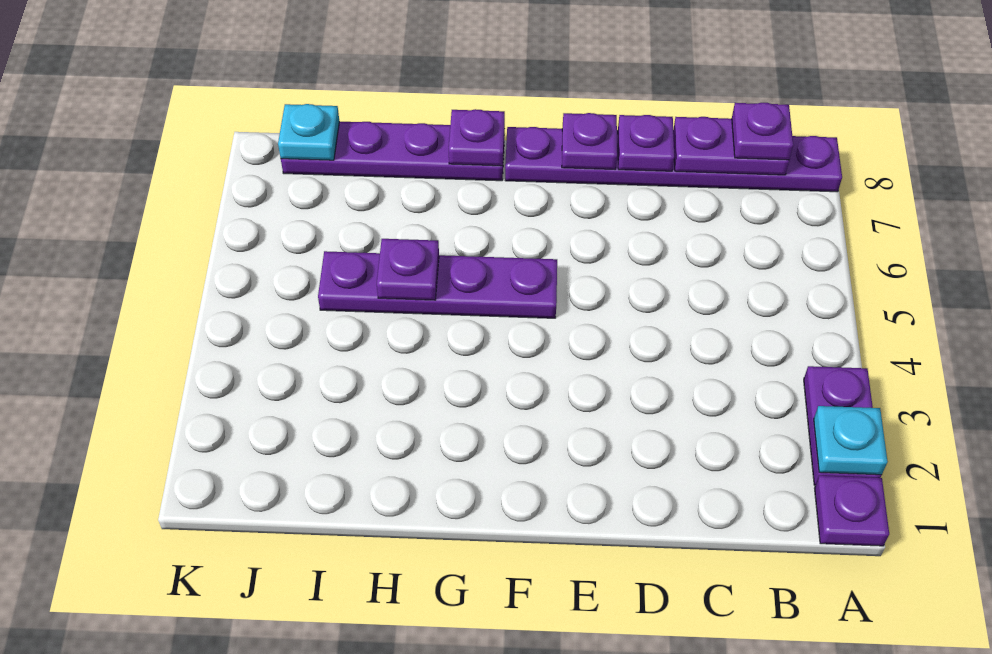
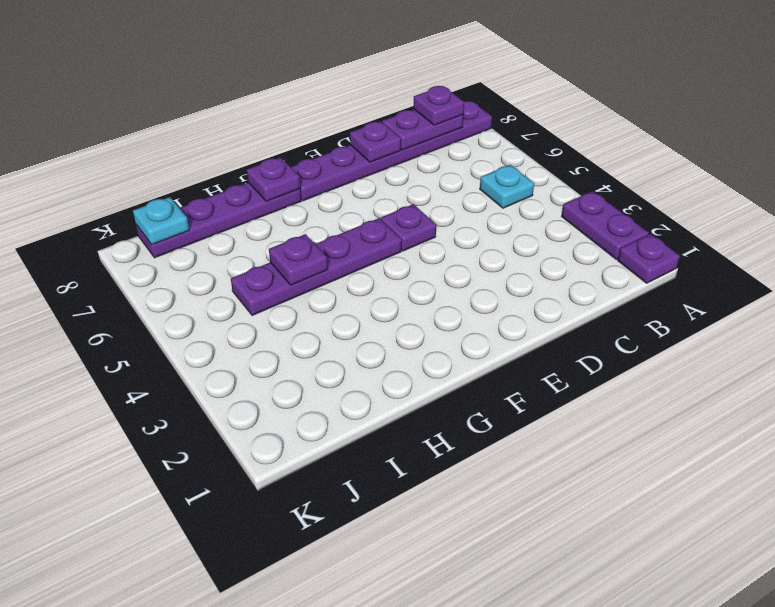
cyan plate A2 level 2 -> cyan plate B5 level 1
purple plate E8 level 2 -> purple plate E5 level 1

